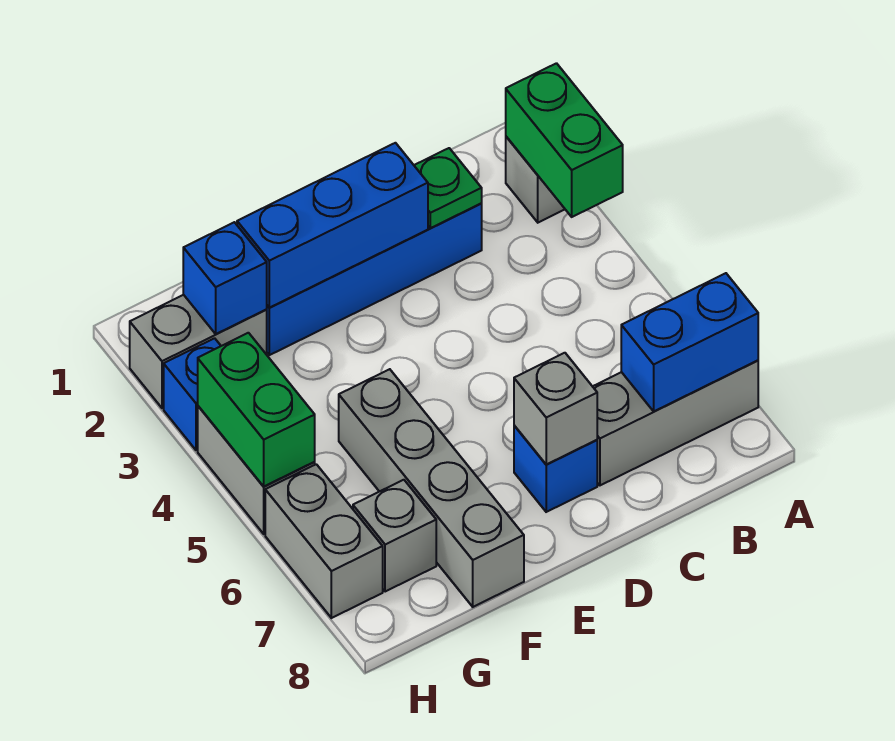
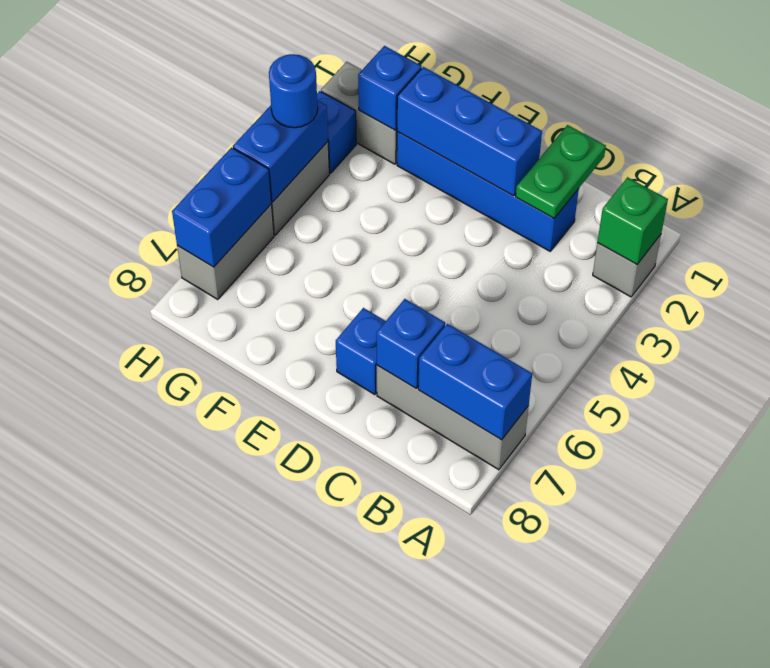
green brick A2:A3 level 2 -> green brick A2 level 2
green plate C2 level 2 -> green plate C1:C2 level 2
none -> blue brick C7 level 2
grey brick D7 level 2 -> none
grey brick F5:F8 level 1 -> none
grey brick G7 level 1 -> none
green brick H4:H5 level 2 -> blue brick H4:H5 level 2
none -> blue round brick H4 level 3
none -> blue brick H6:H7 level 2

